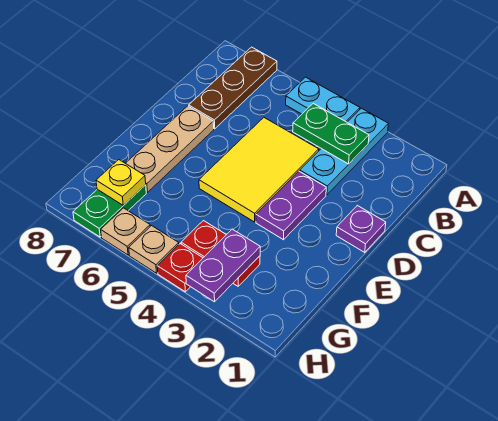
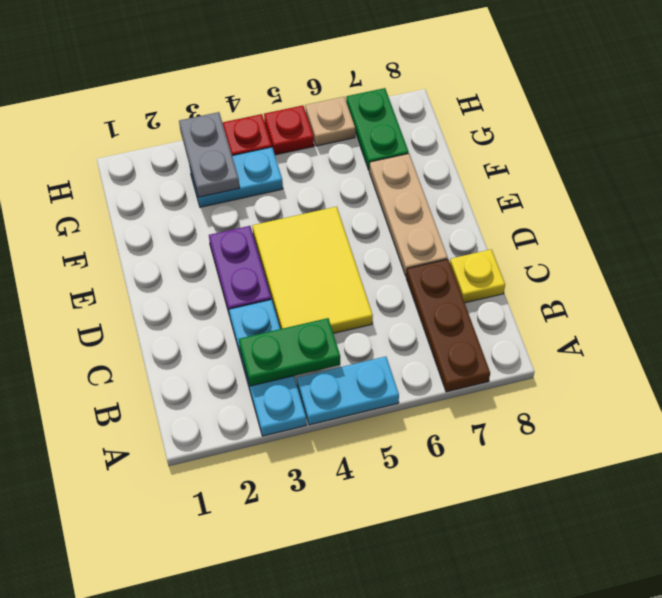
purple plate D1 level 1 -> none
red plate G3:G4 level 1 -> cyan plate G3:G4 level 1
purple plate G3:H3 level 2 -> grey plate G3:H3 level 2
yellow plate G7 level 2 -> yellow plate C8 level 1
tan plate H5 level 1 -> red plate H5 level 1

